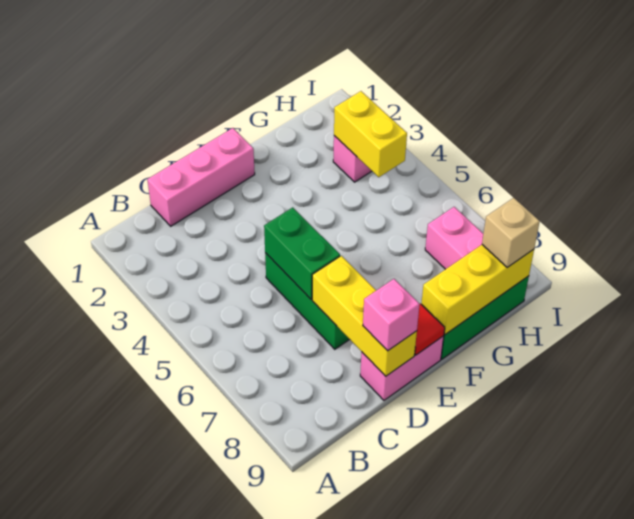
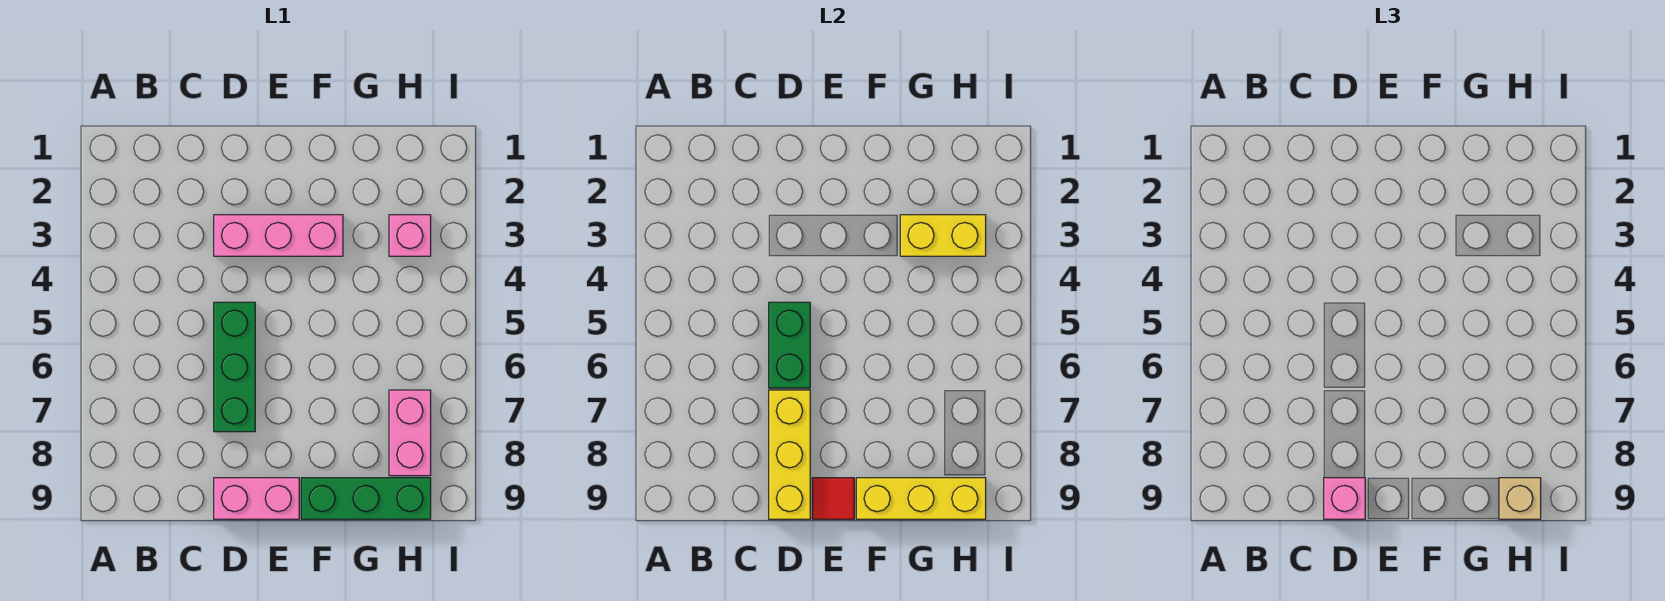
pink brick C1:E1 level 1 -> pink brick D3:F3 level 1
yellow brick H3:H4 level 2 -> yellow brick G3:H3 level 2

